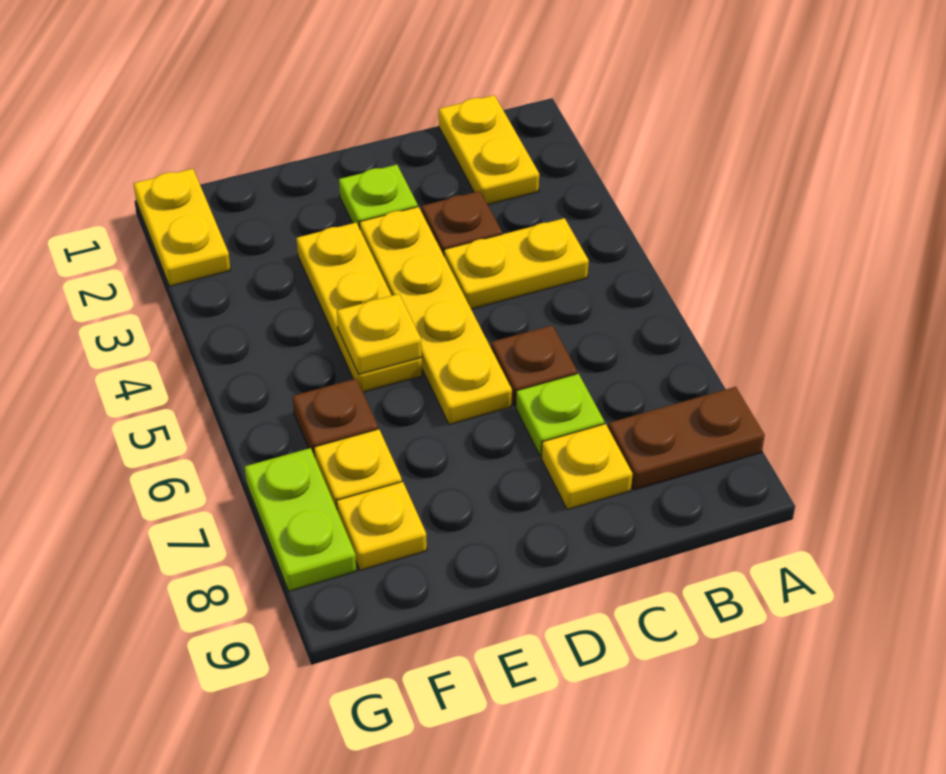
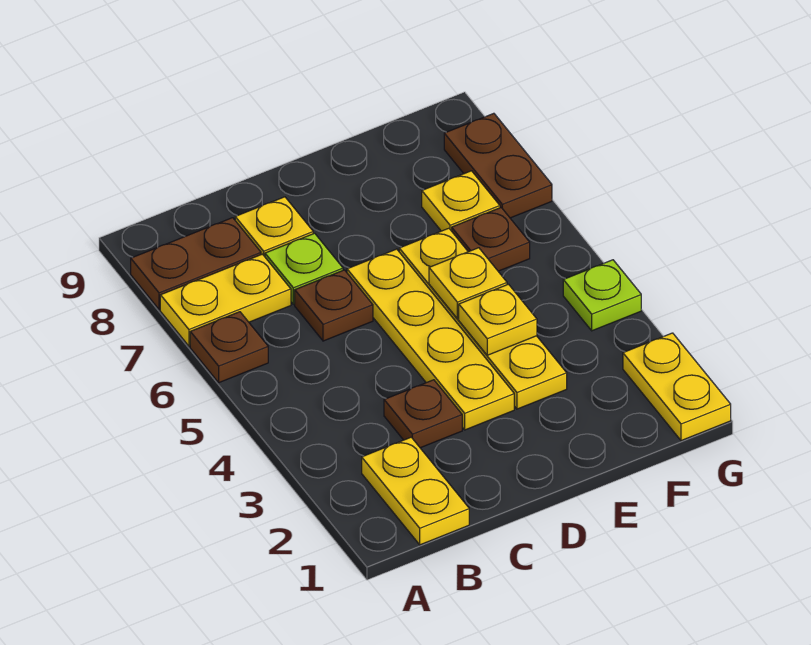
none -> brown plate A6 level 1
yellow plate B4:C4 level 1 -> yellow plate A7:B7 level 1
lime plate D2 level 1 -> lime plate G4 level 1
yellow plate E3:E5 level 1 -> yellow plate E3:E6 level 1
yellow plate F8 level 1 -> yellow plate E4 level 2
lime plate G7:G8 level 1 -> brown plate G7:G8 level 1

